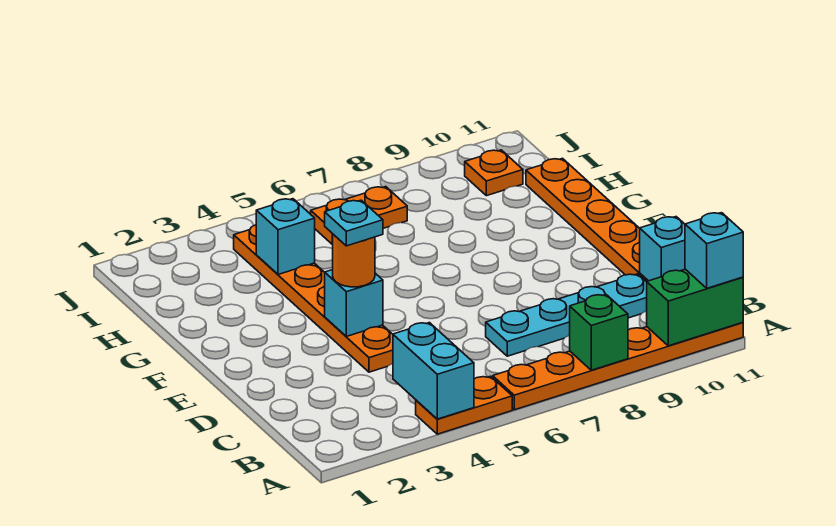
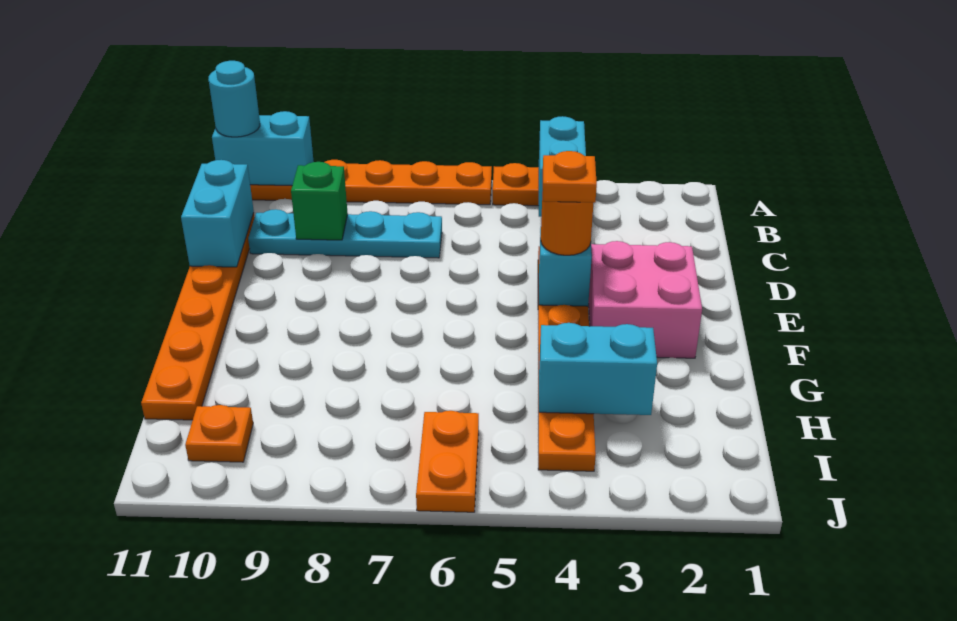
green brick A8 level 2 -> green brick C9 level 2
green brick A10:A11 level 2 -> cyan brick A10:A11 level 2
cyan brick A11 level 3 -> cyan round brick A11 level 3
cyan brick C11 level 2 -> cyan brick C11:D11 level 2
none -> pink brick E2:F3 level 1
cyan plate E4 level 4 -> orange plate E4 level 4
cyan brick H4 level 2 -> cyan brick H3:H4 level 2
orange plate I6:I7 level 1 -> orange plate I6:J6 level 1

